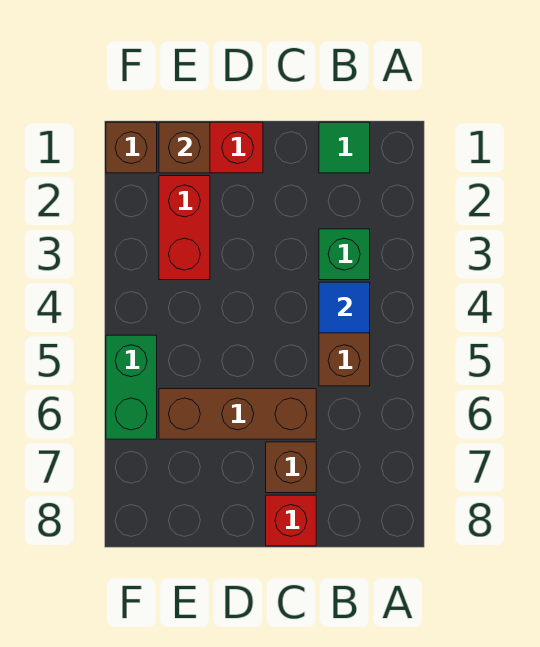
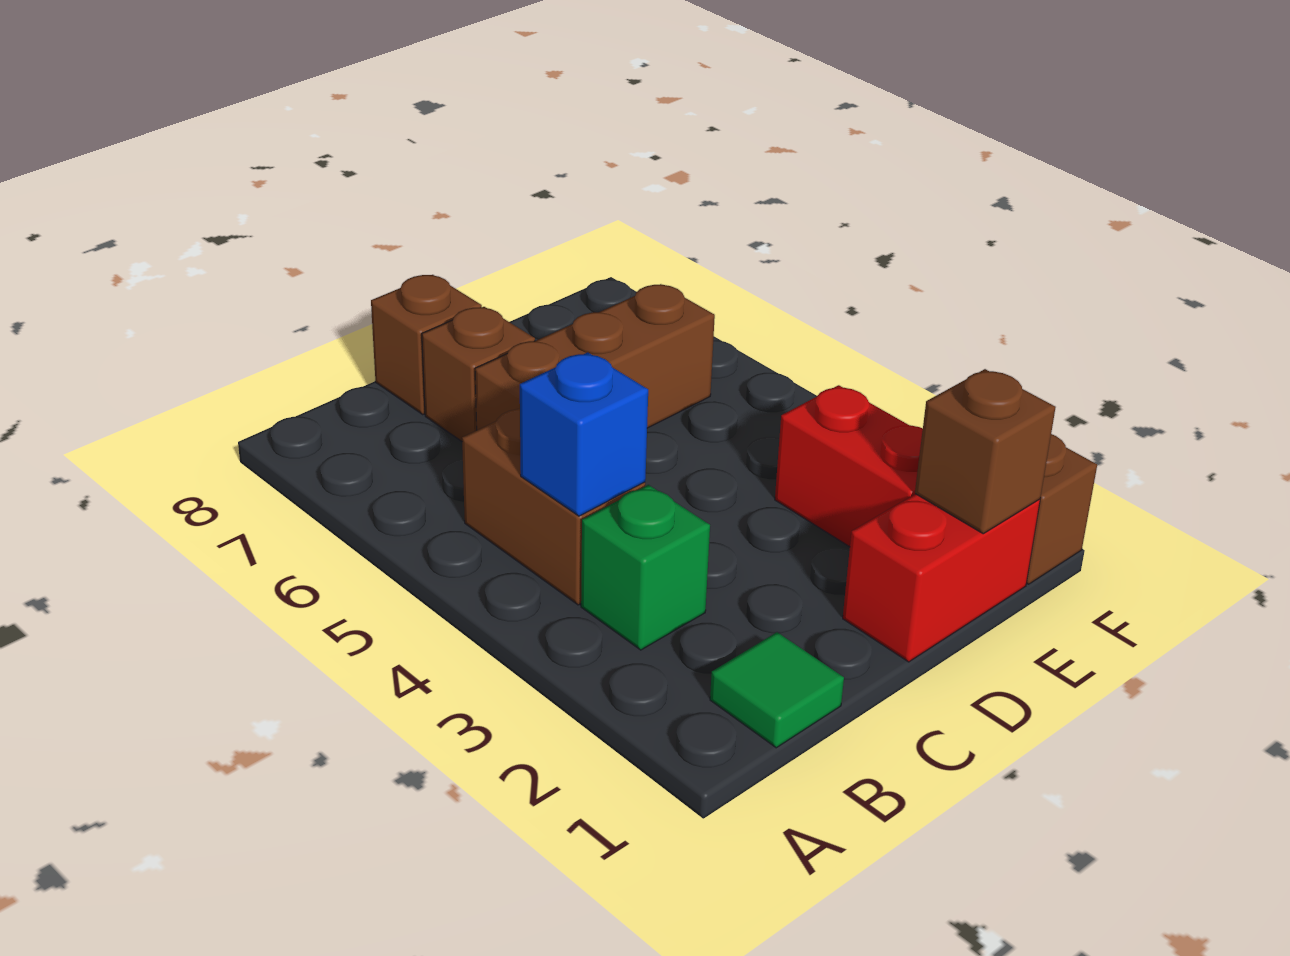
blue tile B4 level 2 -> blue brick B4 level 2
red brick C8 level 1 -> brown brick C8 level 1
green brick F5:F6 level 1 -> none

